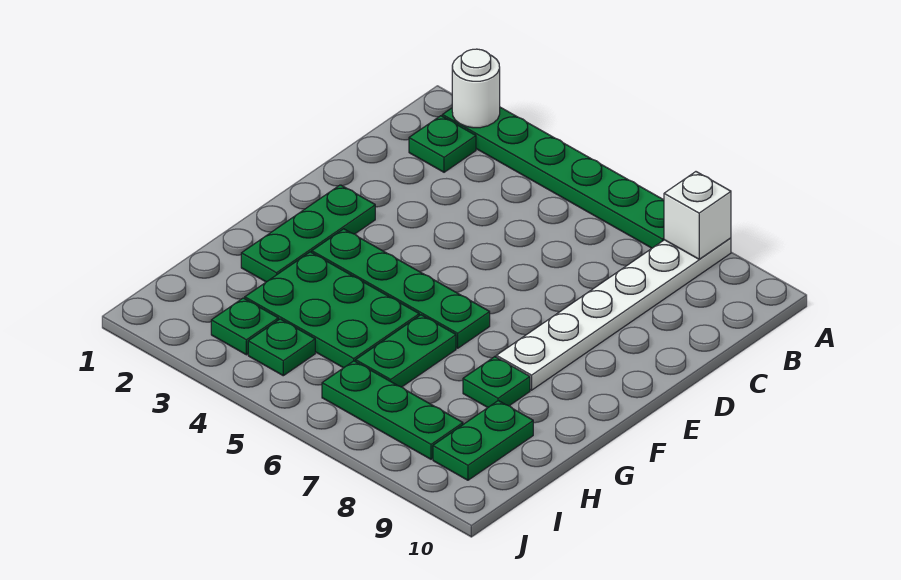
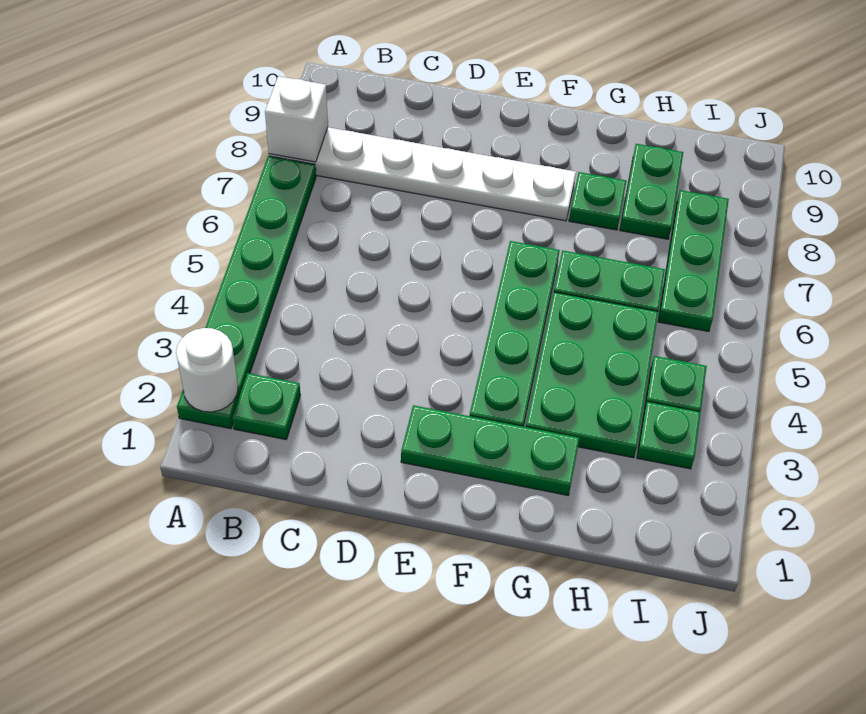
green plate H9:I9 level 1 -> green plate H8:H9 level 1

